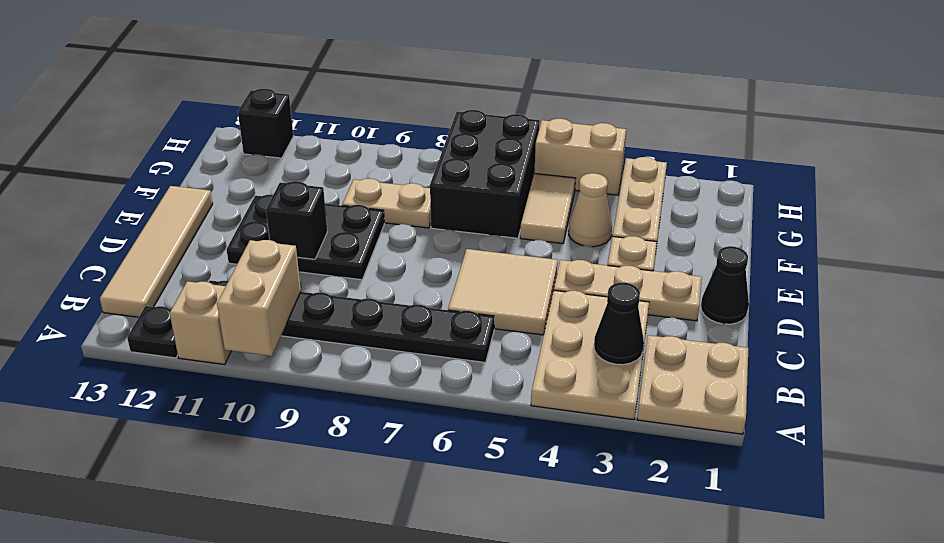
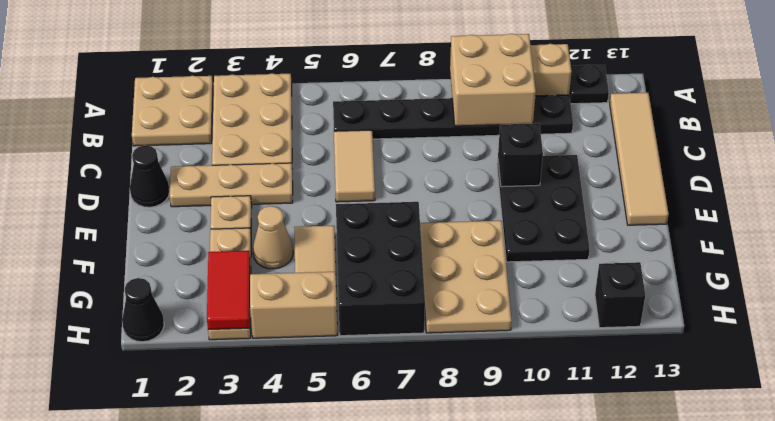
tan brick A10:B10 level 2 -> tan brick A9:B10 level 2
black cone B3 level 2 -> black cone H1 level 1
tan tile C5:D6 level 1 -> tan tile C6:D6 level 1
black plate D9:E11 level 1 -> black plate D10:F11 level 1
tan plate F8:F9 level 1 -> tan plate F8:H9 level 1
none -> red tile G3:H3 level 2

